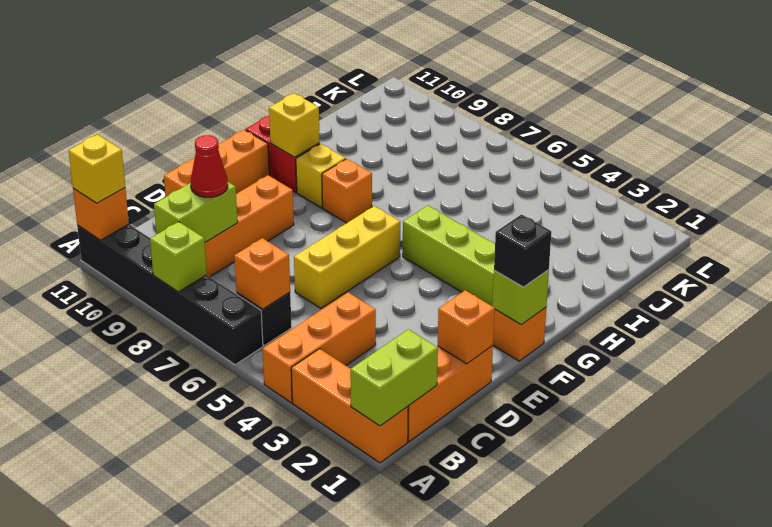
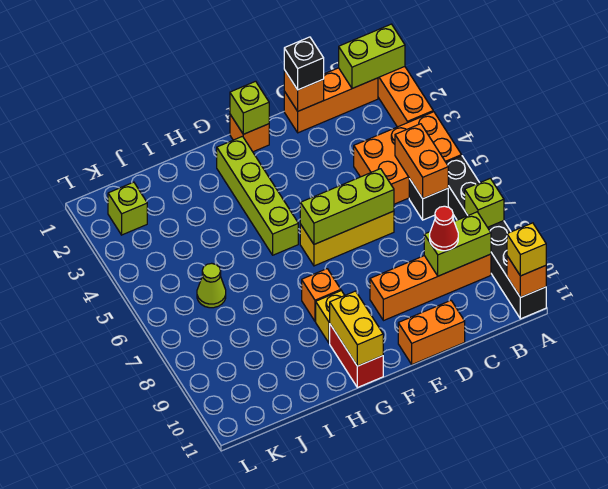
orange brick A4:C4 level 1 -> orange brick A4:C5 level 1
orange brick B6 level 2 -> orange brick B5:B6 level 2
none -> lime brick D6:F6 level 2
orange brick D11:F11 level 1 -> orange brick D11:E11 level 1
black brick F1 level 3 -> black brick D1 level 3
yellow brick G10 level 2 -> yellow brick G10:G11 level 2
none -> lime cone J6 level 1
none -> lime brick K2 level 1

